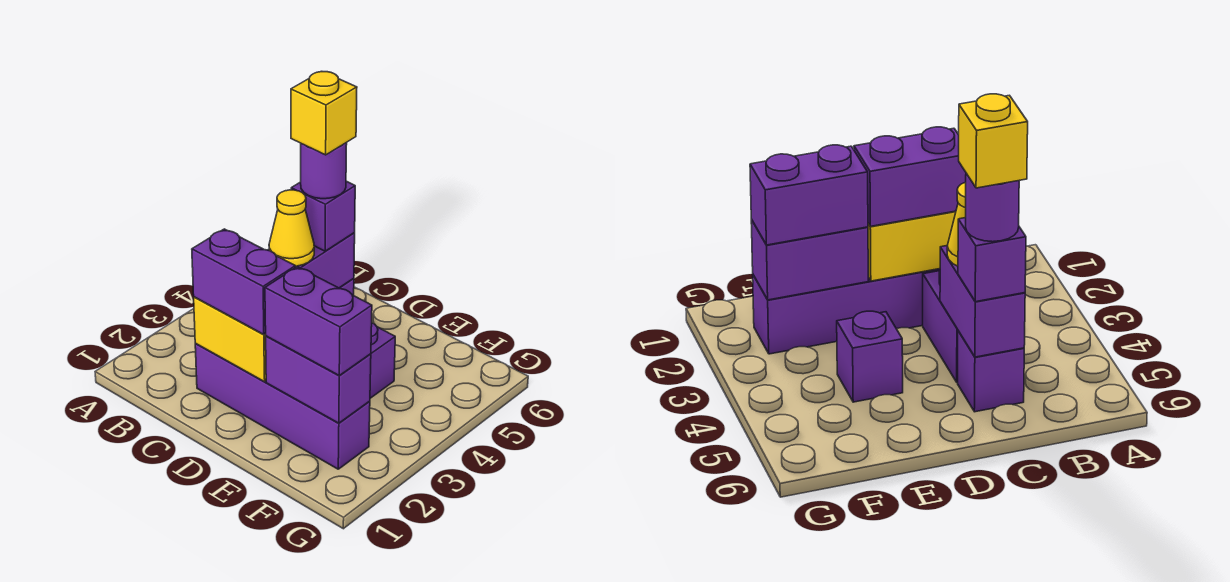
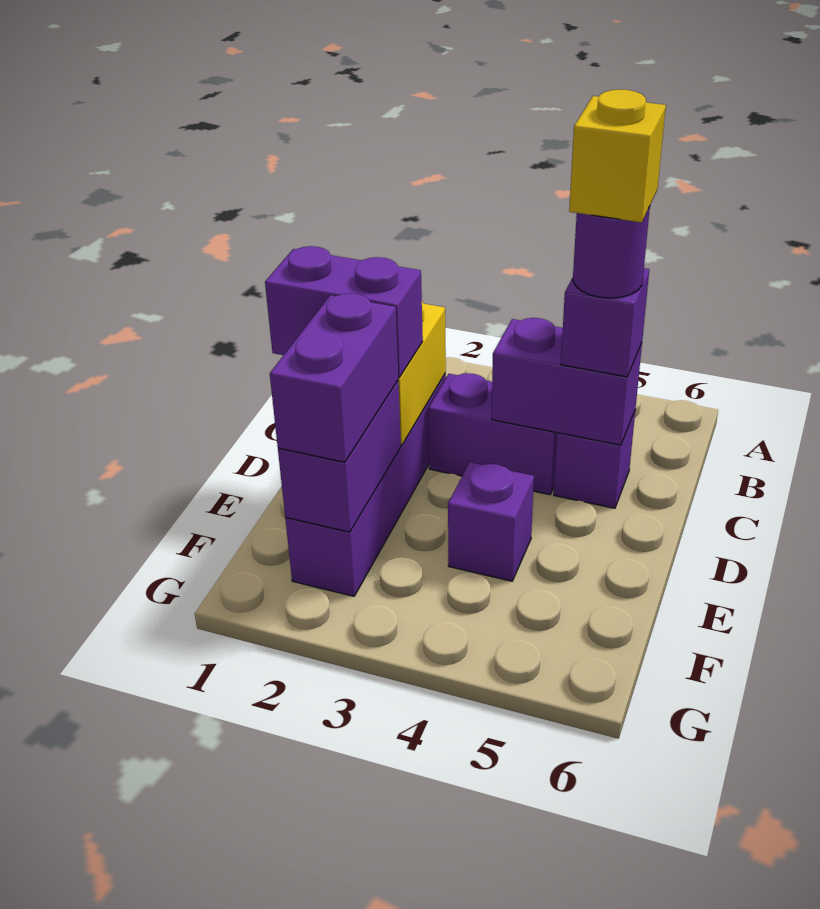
purple brick C2:D2 level 3 -> purple brick D1:D2 level 3
yellow cone C4 level 3 -> none

